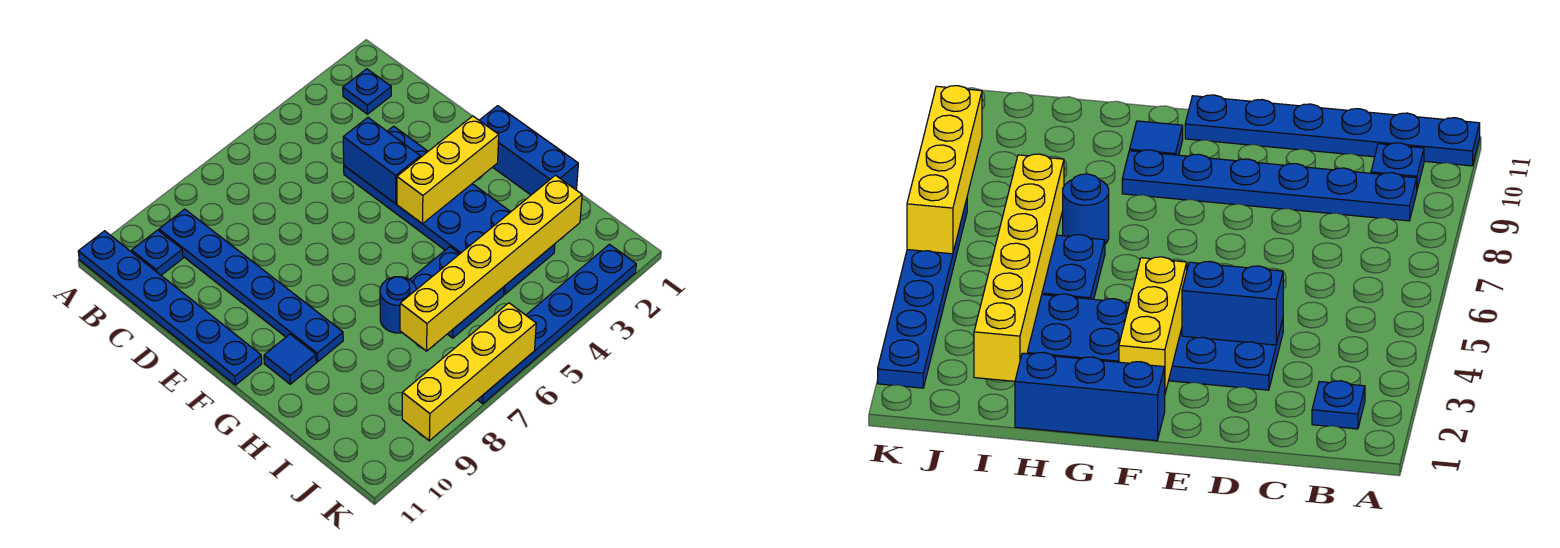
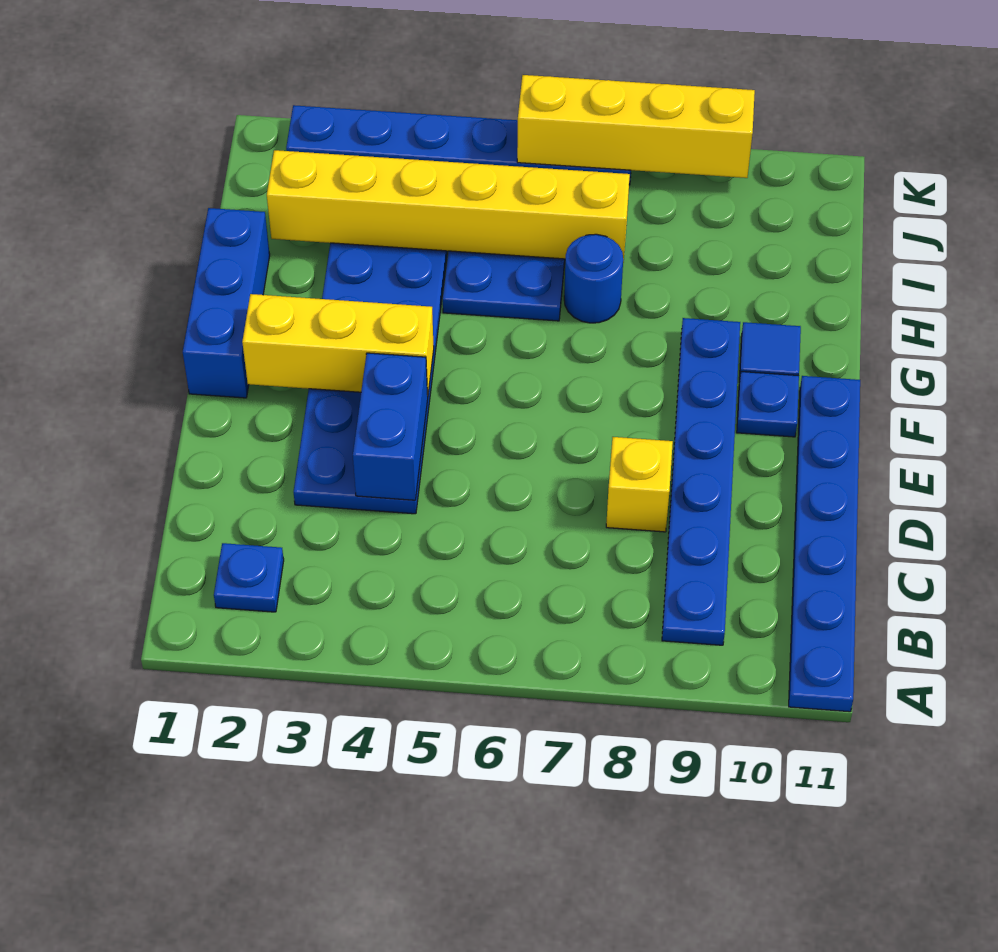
blue plate B10 level 1 -> blue plate F10 level 1
none -> yellow brick D8 level 1

